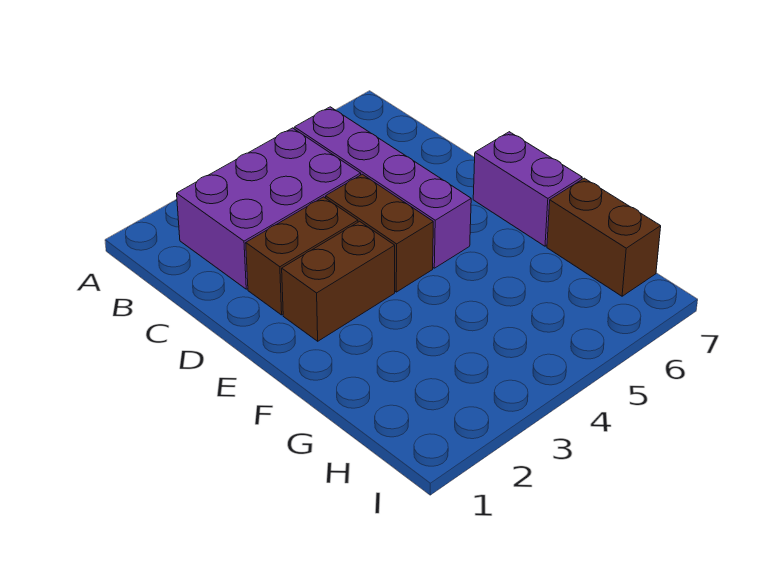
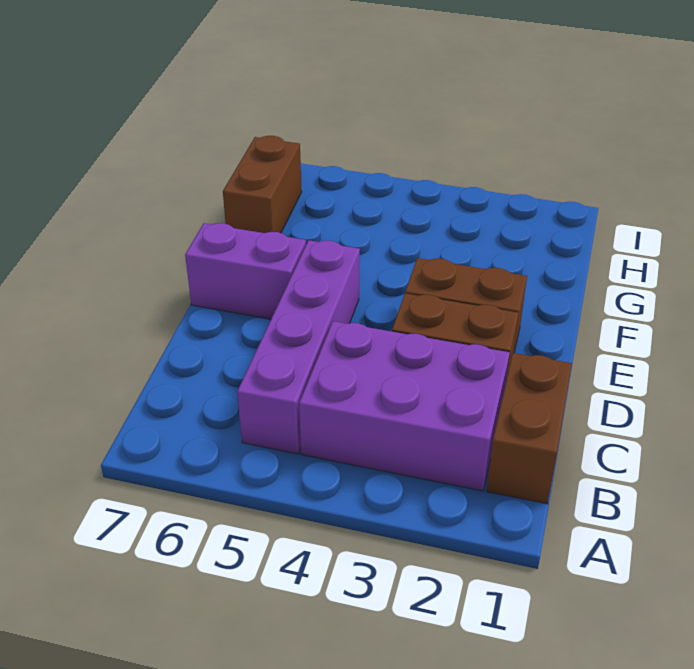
brown brick D4:E4 level 1 -> brown brick B1:C1 level 1
purple brick E7:F7 level 1 -> purple brick E6:E7 level 1

